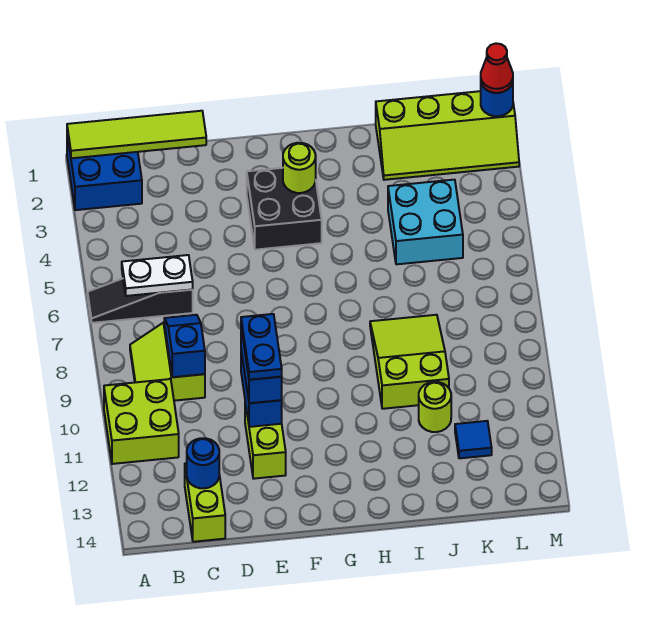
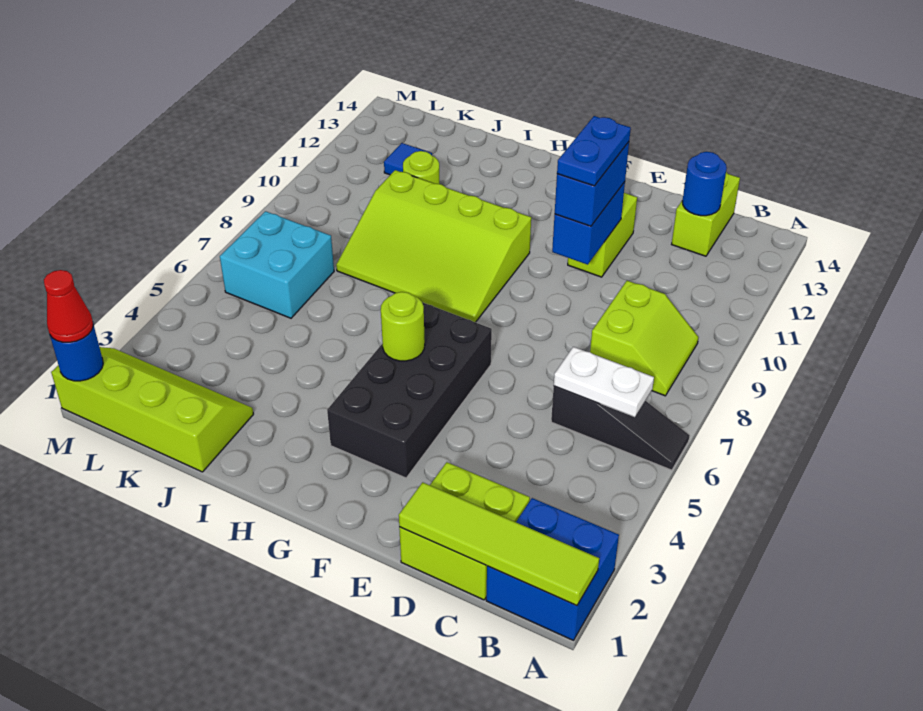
lime brick A10:B11 level 1 -> lime brick C1:D2 level 1
blue slope C8:C9 level 2 top 9 -> none
black brick F3:G4 level 1 -> black brick F3:G6 level 1
lime round brick G3 level 2 -> lime round brick G5 level 2
lime slope I8:J10 level 1 top 10 -> lime slope G8:J10 level 1 top 10
cyan brick J4:K5 level 1 -> cyan brick K6:L7 level 1

